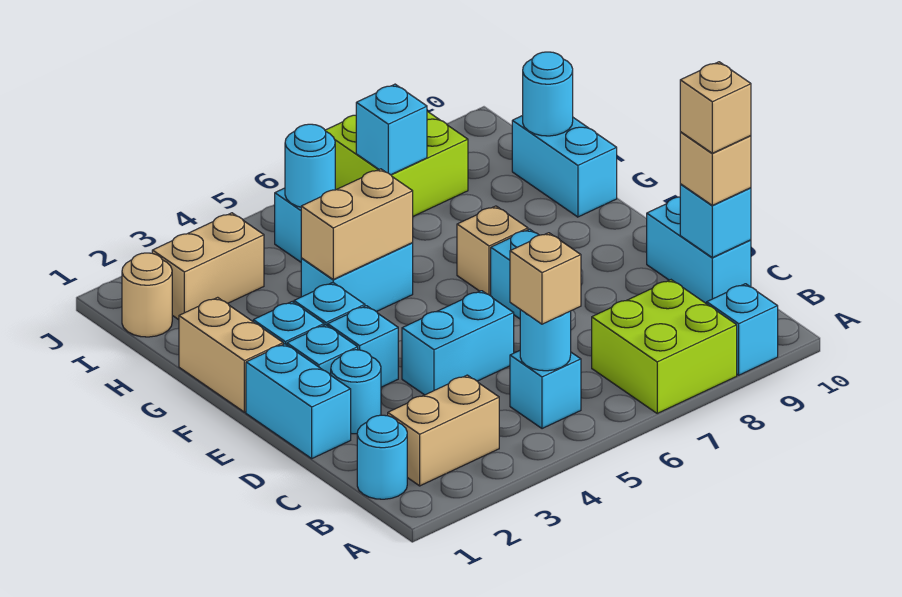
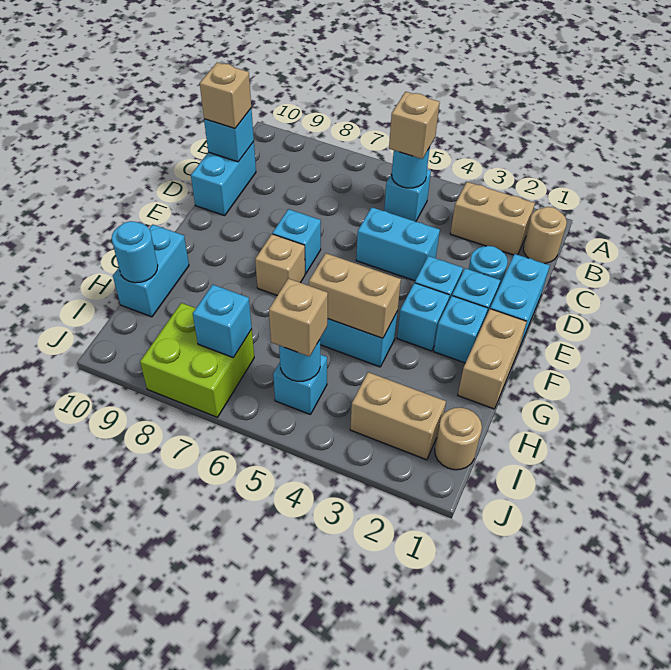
lime brick A7:B8 level 1 -> none
cyan brick A9 level 1 -> none
cyan round brick B1 level 1 -> tan round brick B1 level 1
tan brick C10 level 4 -> tan brick I5 level 3

